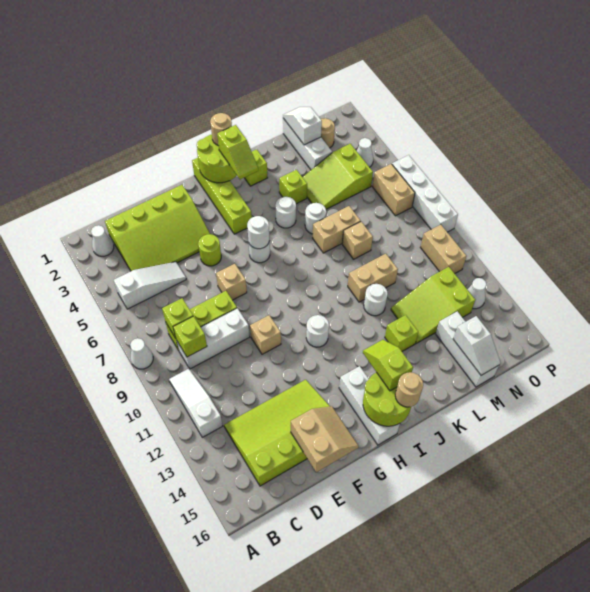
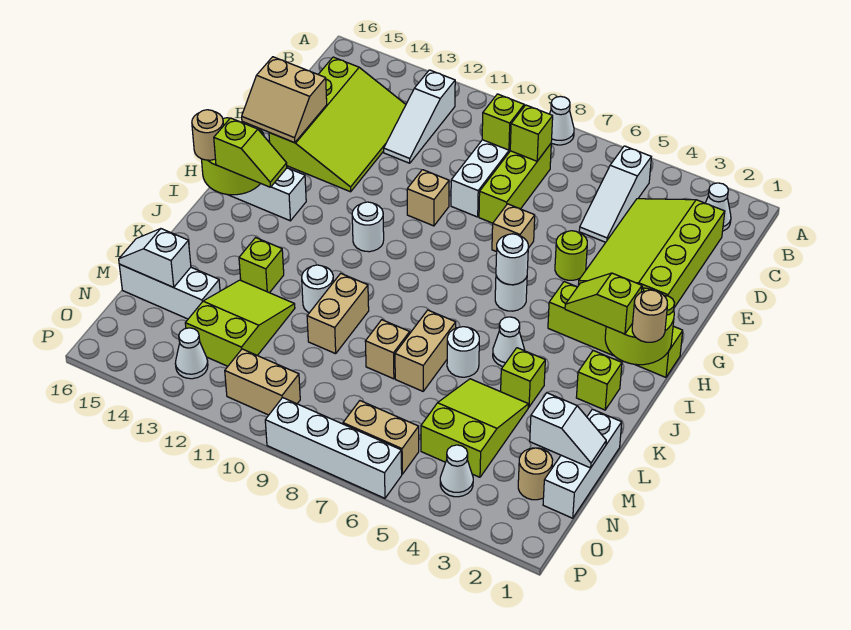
white slope B10:B12 level 1 top 12 -> white slope B12:D12 level 1 top B
white round brick J5 level 1 -> white cone J5 level 1
white brick M1:M3 level 1 -> white brick L1:N1 level 1

